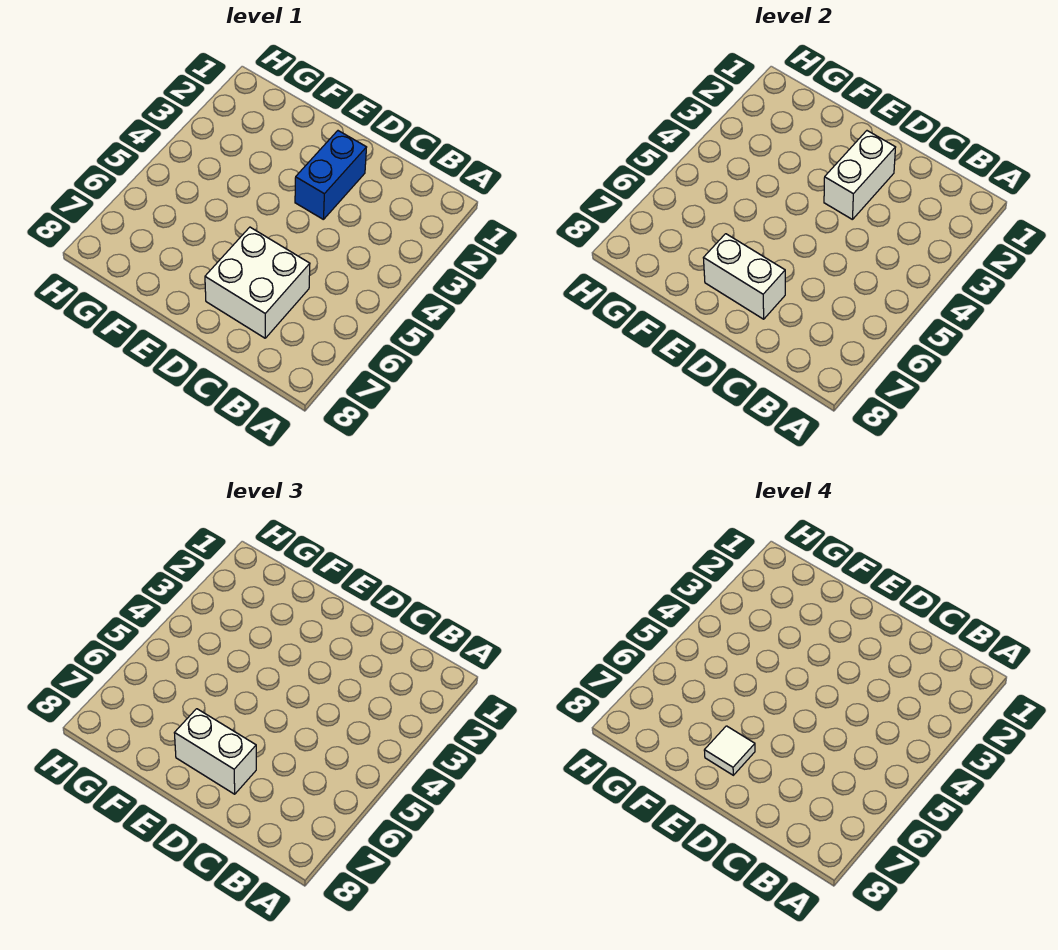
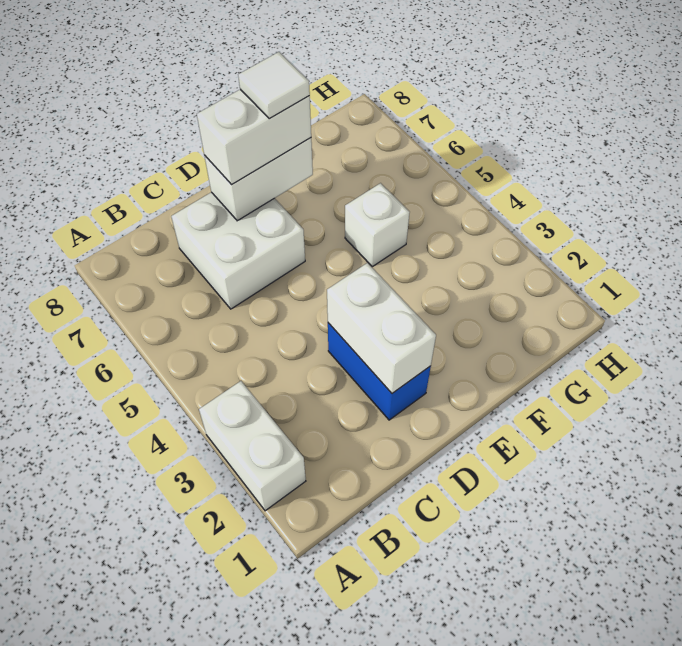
none -> white brick A2:A3 level 1
none -> white brick F5 level 1

